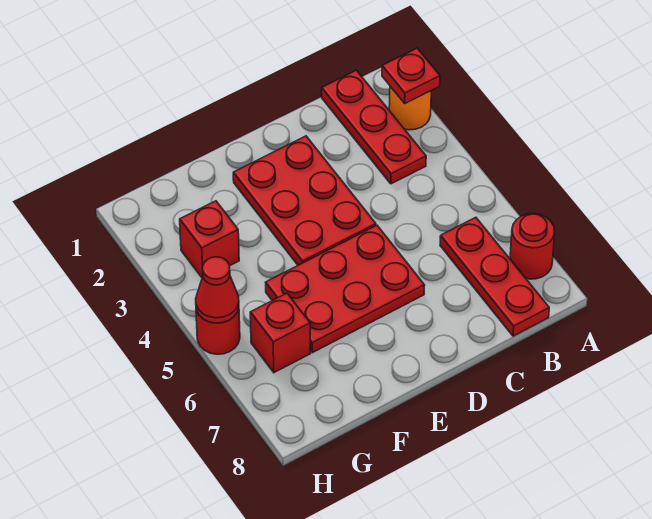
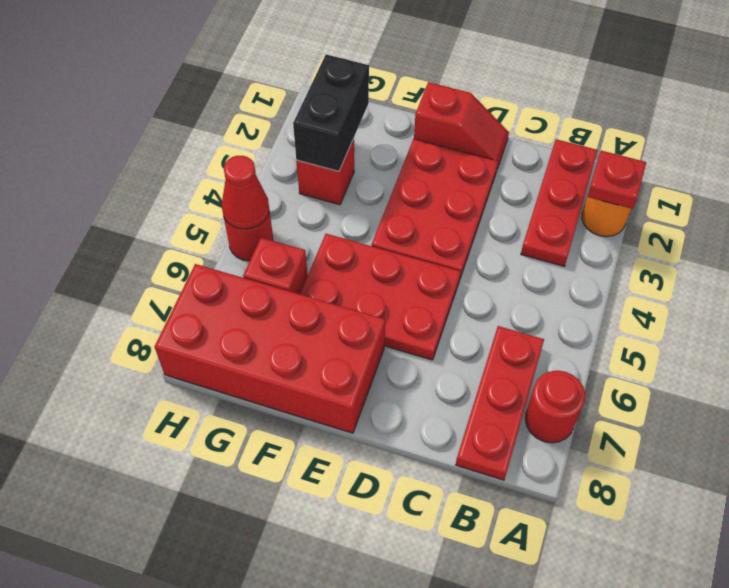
none -> red slope D1:E1 level 1 top E
none -> red brick E7:H8 level 1
none -> black brick G2:G3 level 2

